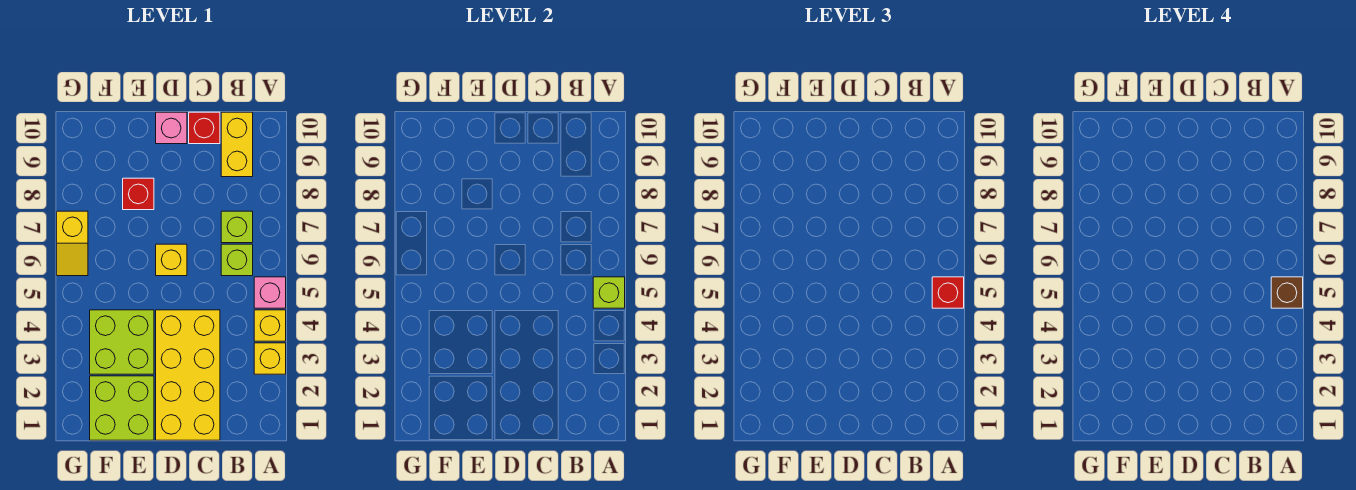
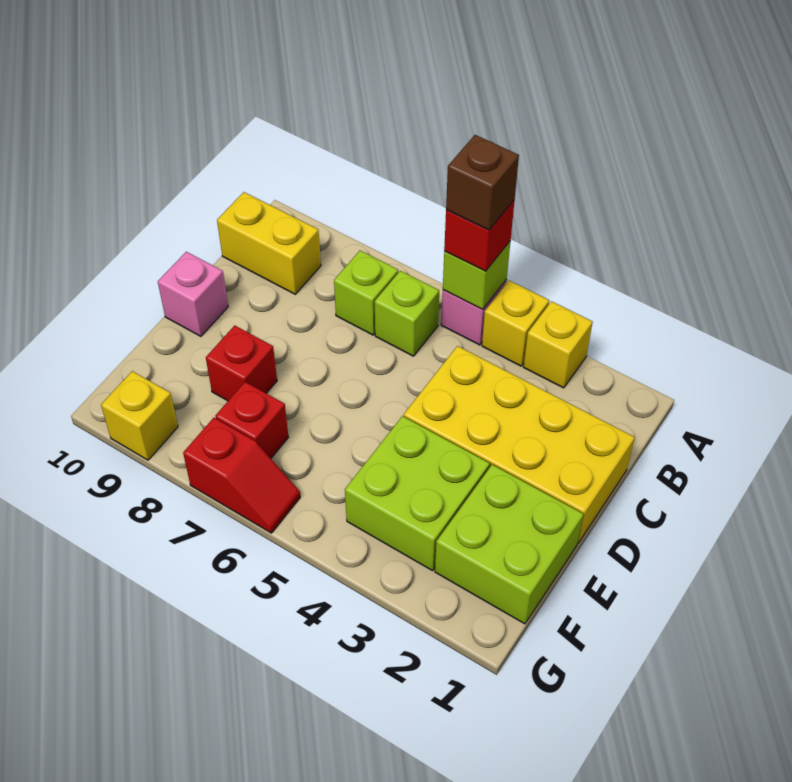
red brick C10 level 1 -> red brick F7 level 1
yellow brick D6 level 1 -> yellow brick G9 level 1
yellow slope G6:G7 level 1 top 7 -> red slope G6:G7 level 1 top 7

